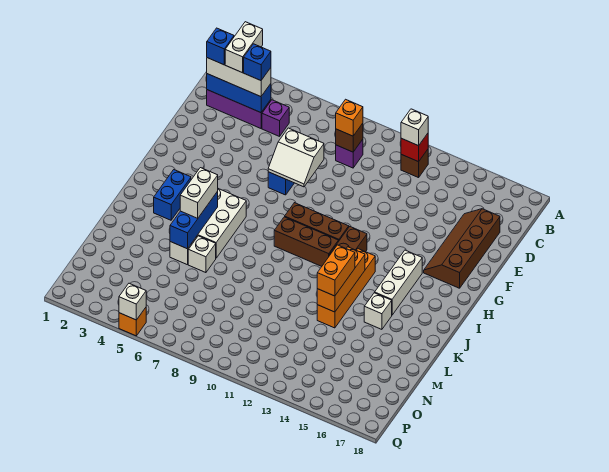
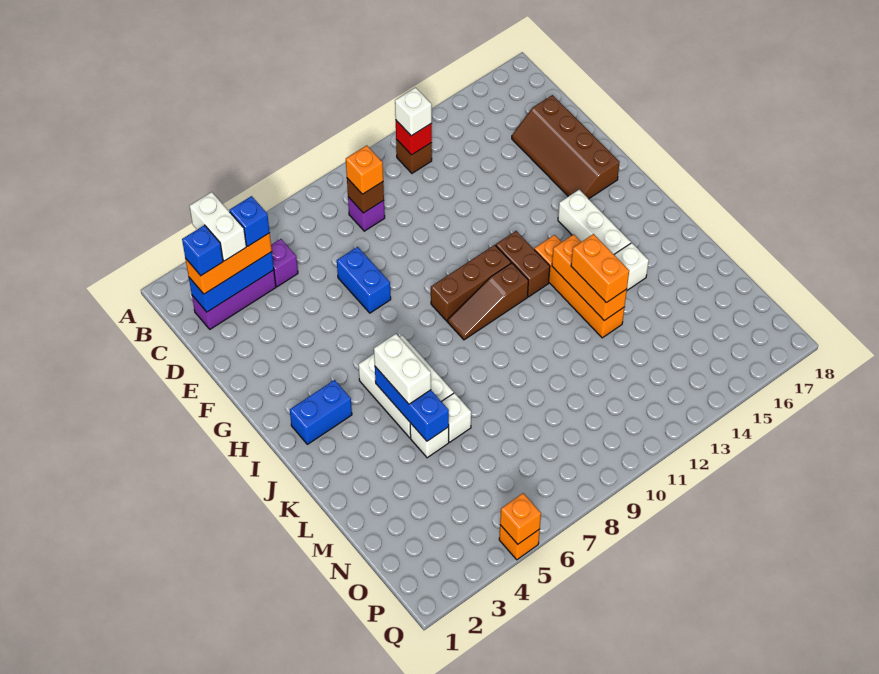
white brick C2:C4 level 3 -> orange brick C2:C4 level 3
white slope E7:F8 level 2 top E -> none
blue brick I3:J3 level 1 -> blue brick I2:I3 level 1
brown brick I9:I11 level 1 -> brown slope I9:I11 level 1 top 11
white brick Q5 level 2 -> orange brick Q5 level 2

